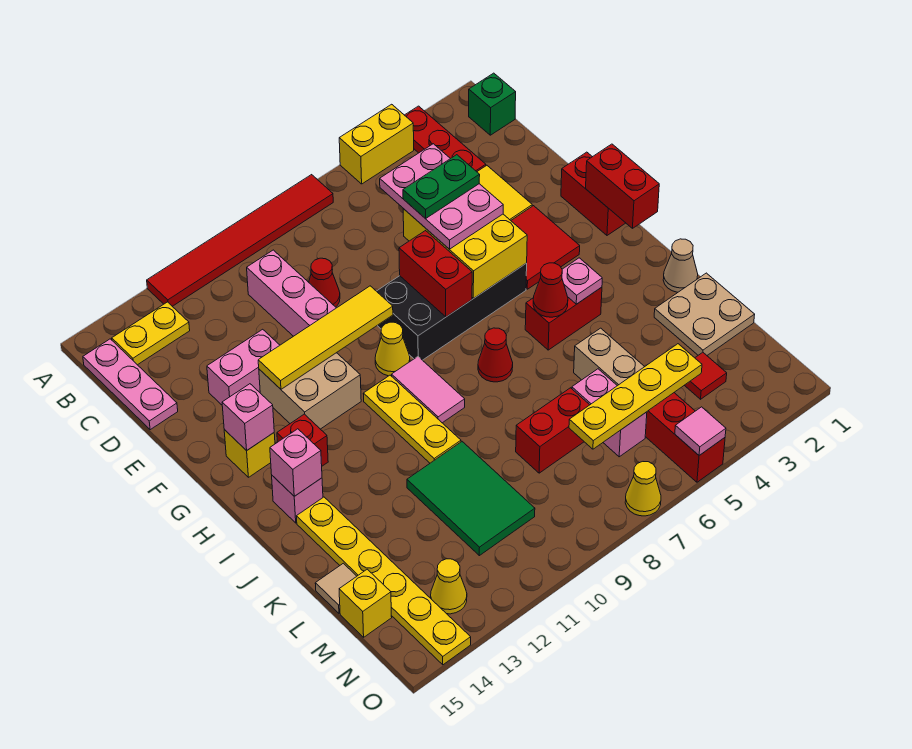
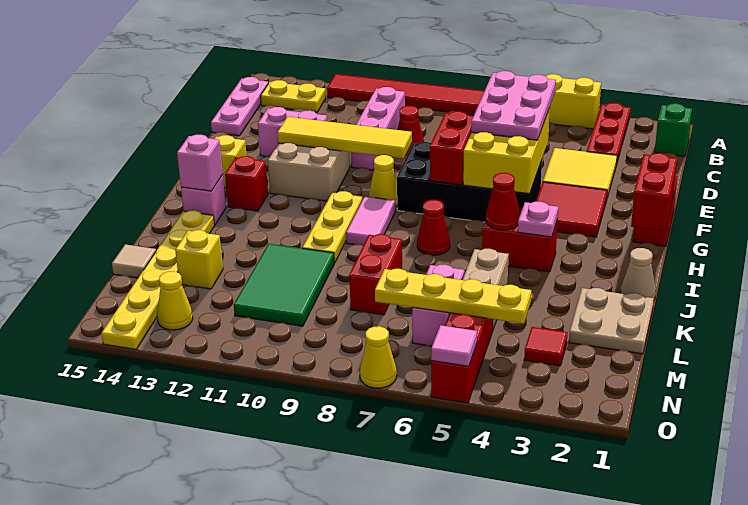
green plate E5:E6 level 4 -> none
pink brick G14 level 2 -> none
red brick L7:L8 level 1 -> red brick K8:L8 level 1
yellow brick M15 level 1 -> yellow brick L13 level 1

